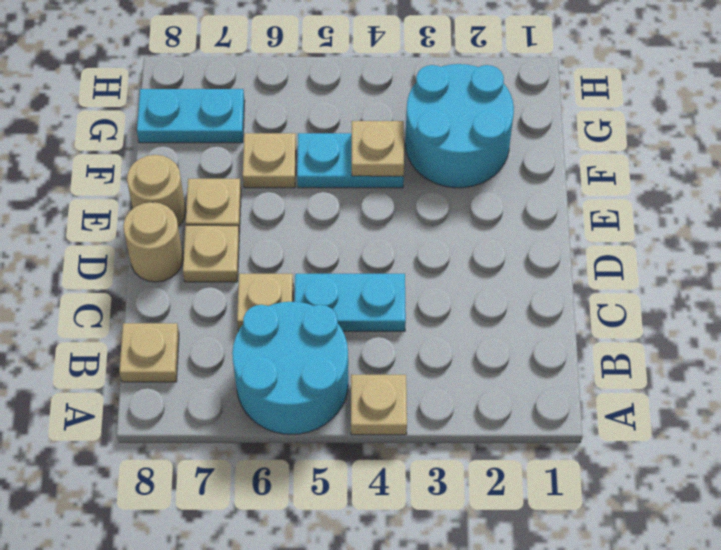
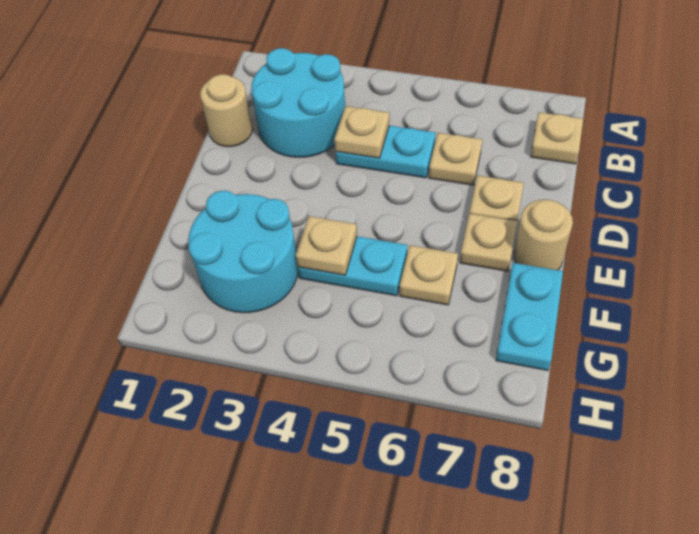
tan plate A4 level 1 -> tan plate C4 level 2
cyan round brick A5:B6 level 1 -> cyan round brick B2:C3 level 1
tan round brick D8 level 1 -> tan round brick C1 level 1
cyan plate G7:G8 level 1 -> cyan plate F8:G8 level 1

